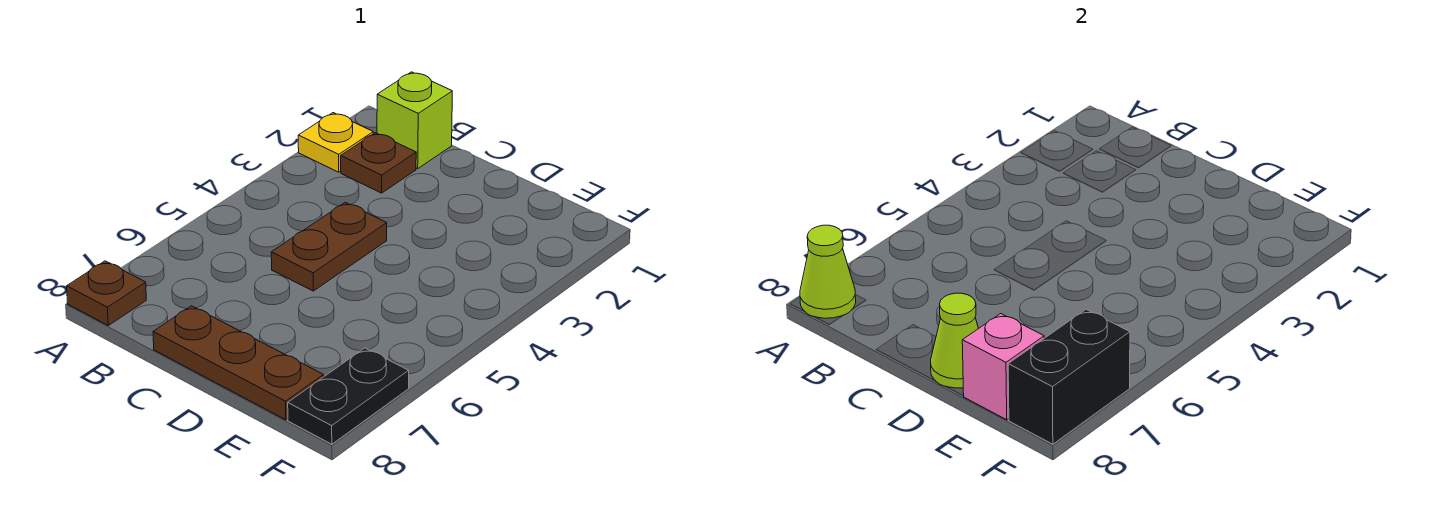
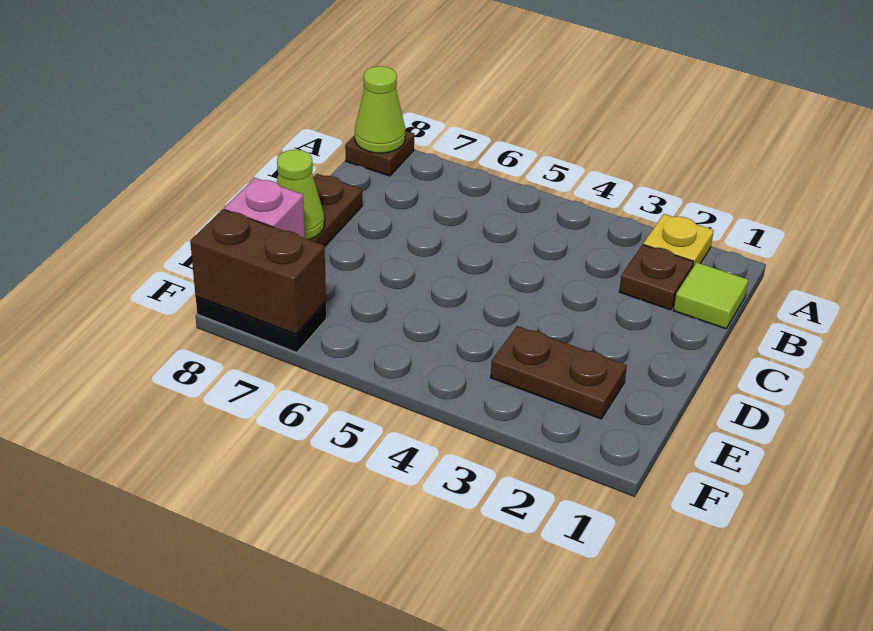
lime brick B1 level 1 -> lime tile B1 level 1
brown plate C4:C5 level 1 -> brown plate E2:E3 level 1
black brick F7:F8 level 2 -> brown brick F7:F8 level 2

